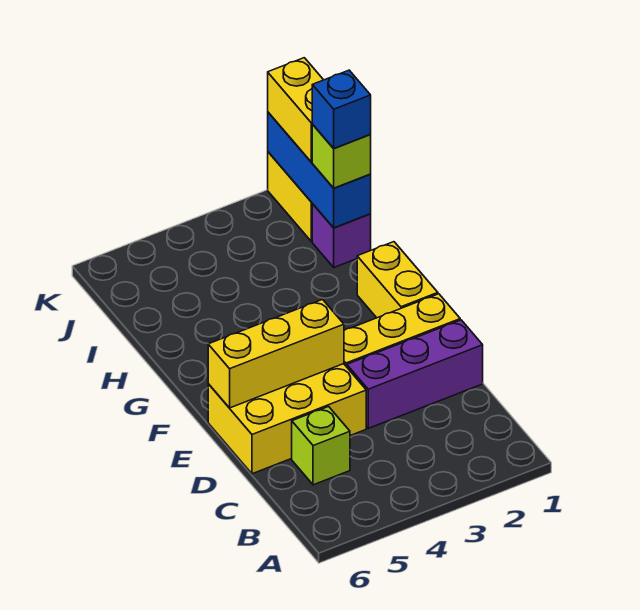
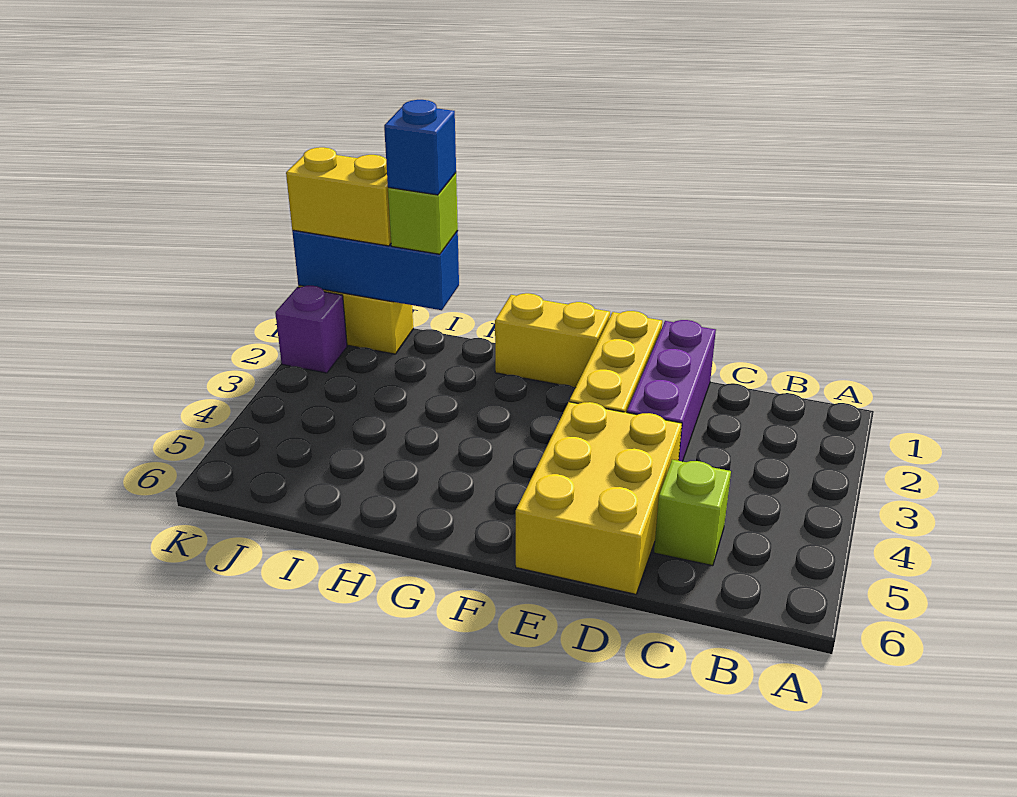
yellow brick E4:E6 level 2 -> none
purple brick I1 level 1 -> purple brick K2 level 1

